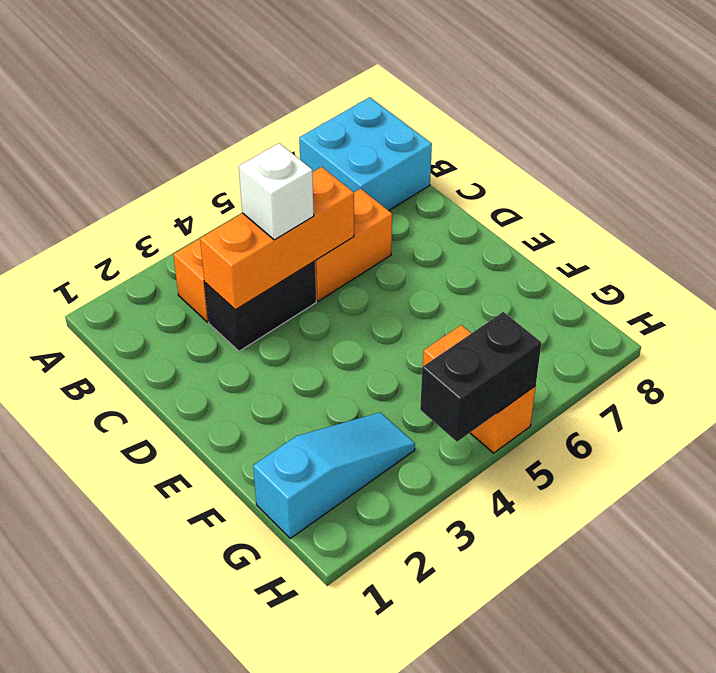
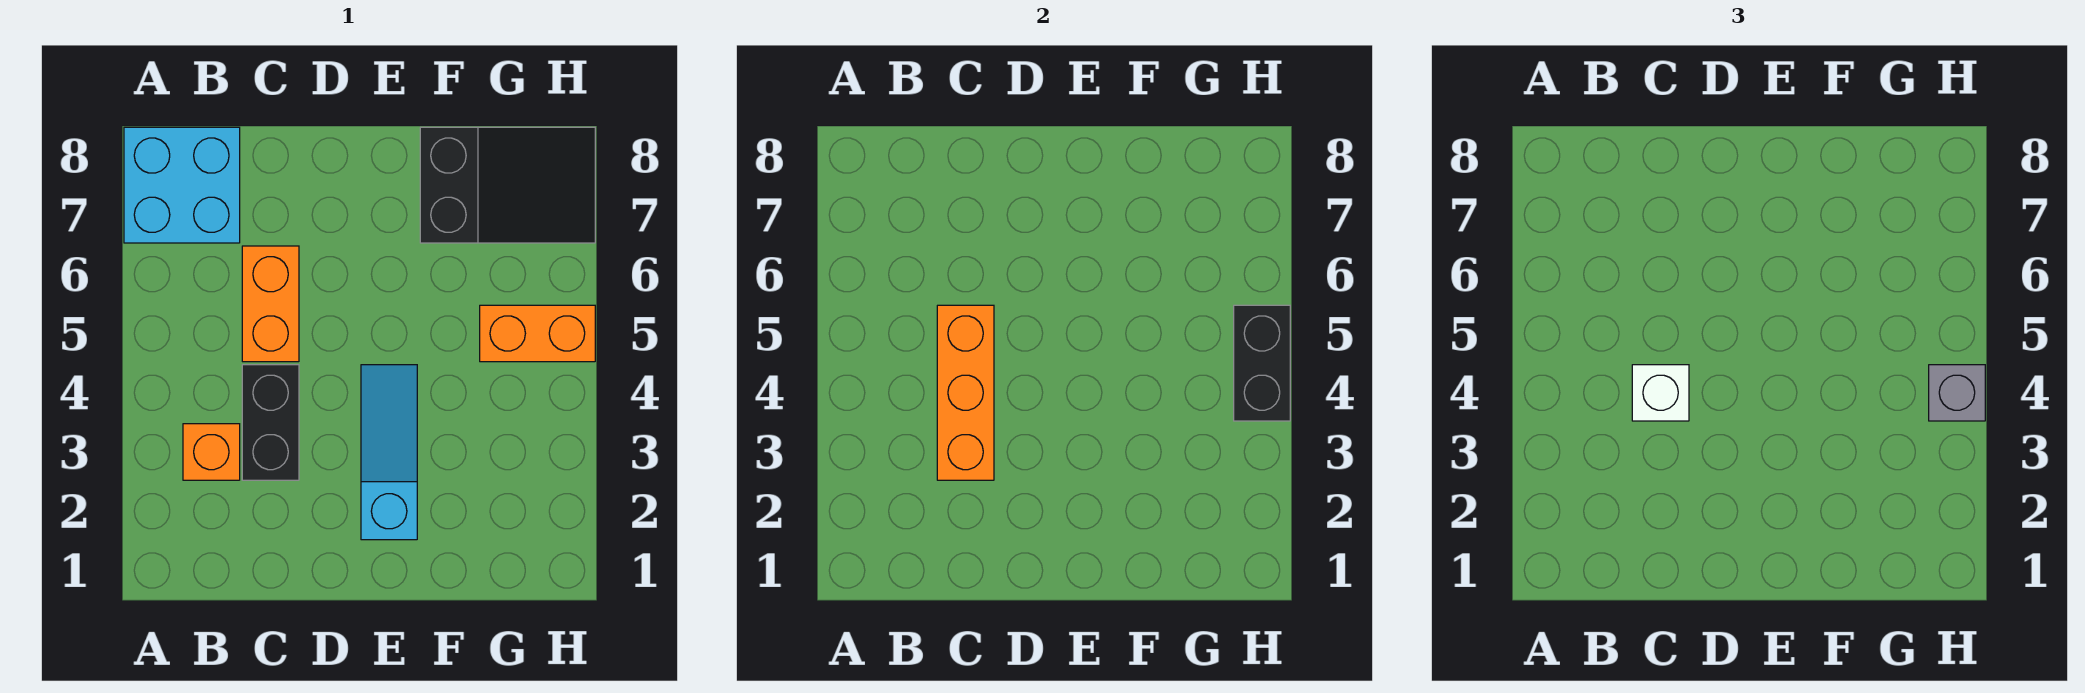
none -> black slope F7:H8 level 1 top F
cyan slope G1:G3 level 1 top 1 -> cyan slope E2:E4 level 1 top 2
none -> grey brick H4 level 3

